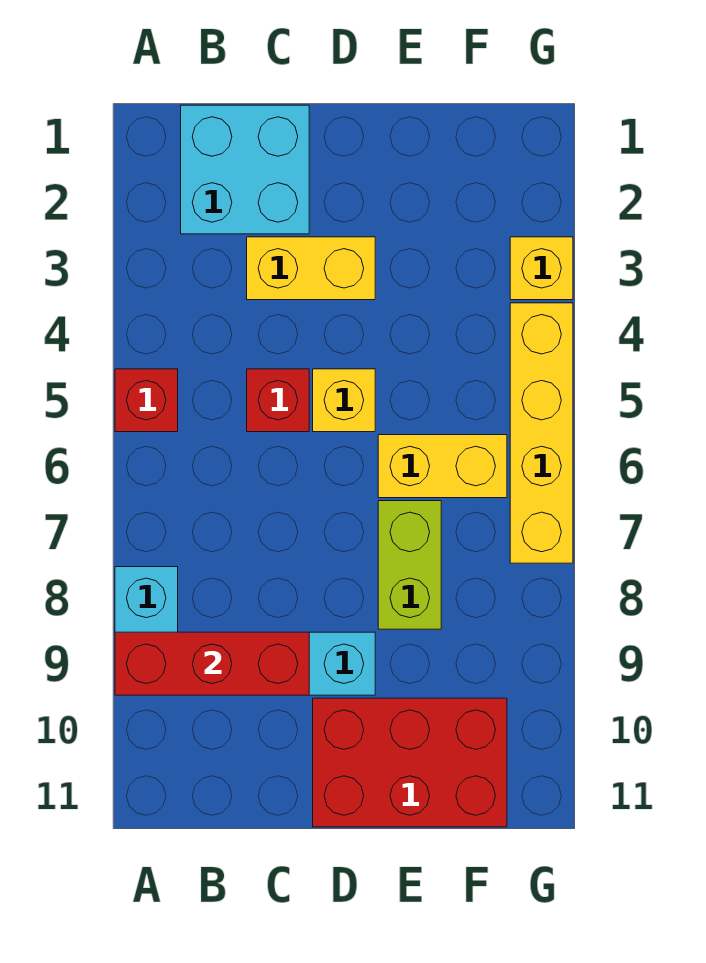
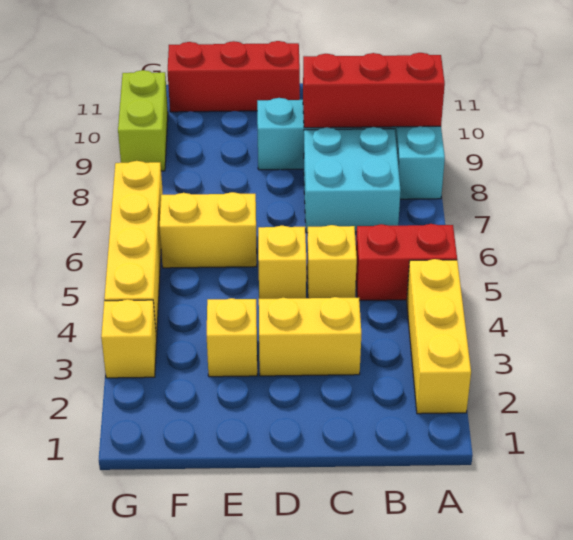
none -> yellow brick A2:A4 level 1
red brick A5 level 1 -> red brick A5:B5 level 1
cyan brick B1:C2 level 1 -> cyan brick B7:C8 level 1
red brick C5 level 1 -> yellow brick C5 level 1
red brick D10:F11 level 1 -> red brick D11:F11 level 1
none -> yellow brick E3 level 1
lime brick E7:E8 level 1 -> lime brick G9:G10 level 1

